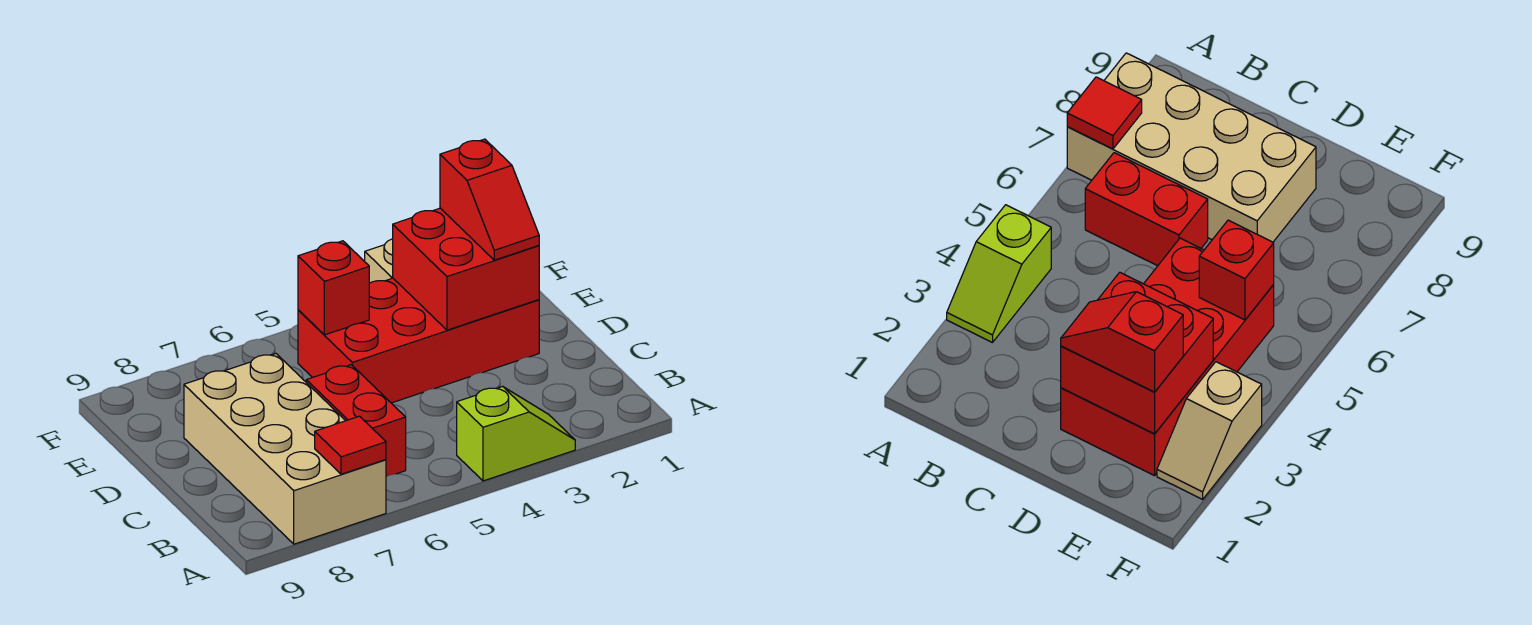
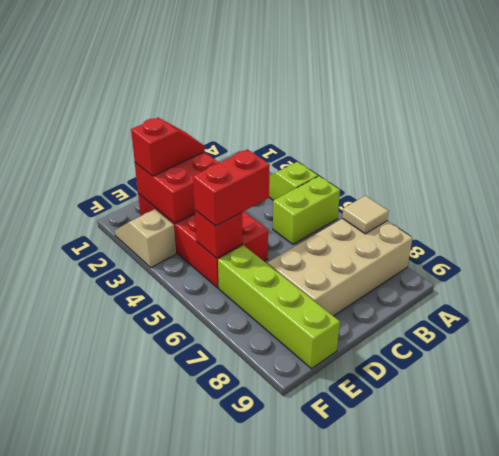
none -> lime brick A5:B5 level 1
red tile A7 level 2 -> tan tile A7 level 2
red brick B6:C6 level 1 -> red brick D5:E5 level 3
none -> lime brick E6:E9 level 1

